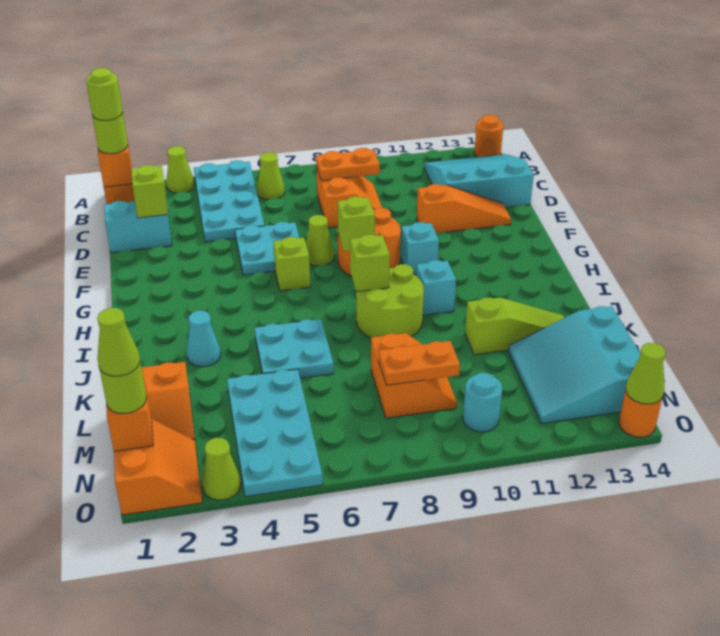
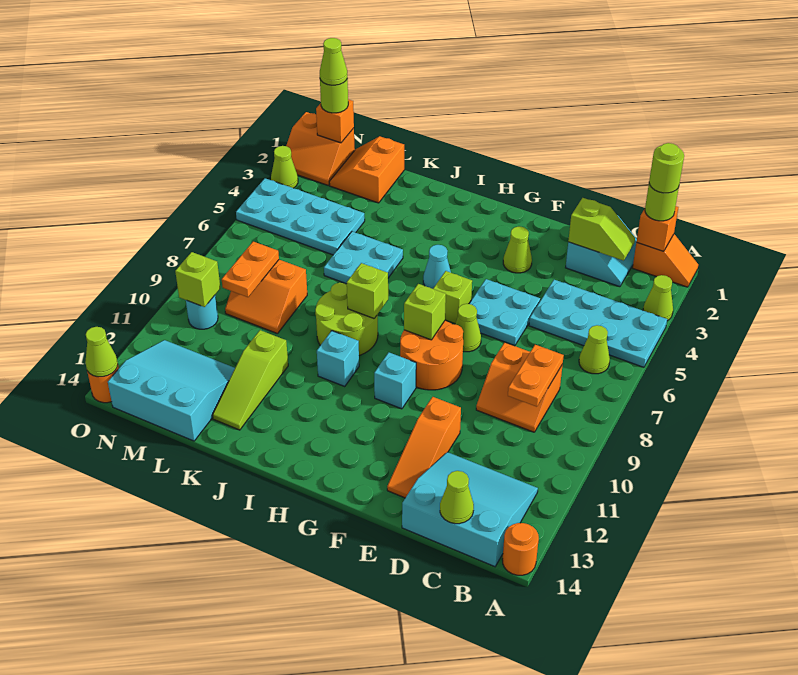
cyan slope B12:D14 level 1 top D -> cyan slope B12:D14 level 1 top 14
none -> lime cone C14 level 2
none -> lime cone F3 level 1
cyan cone J3 level 1 -> cyan cone H5 level 1
none -> lime brick N10 level 2

